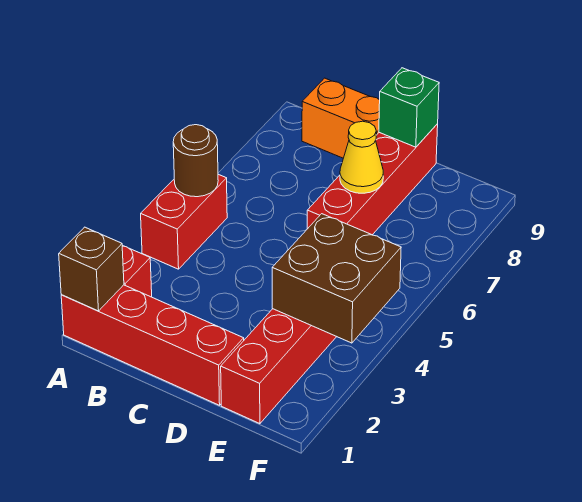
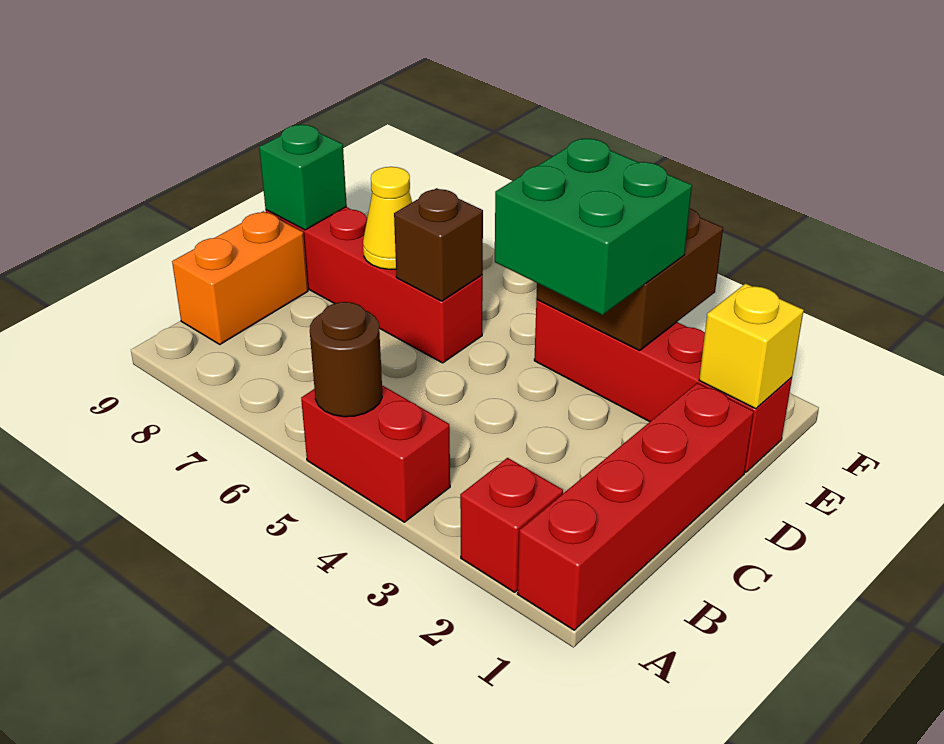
brown brick A1 level 2 -> brown brick D6 level 2
none -> green brick D3:E4 level 3
none -> yellow brick E1 level 2

